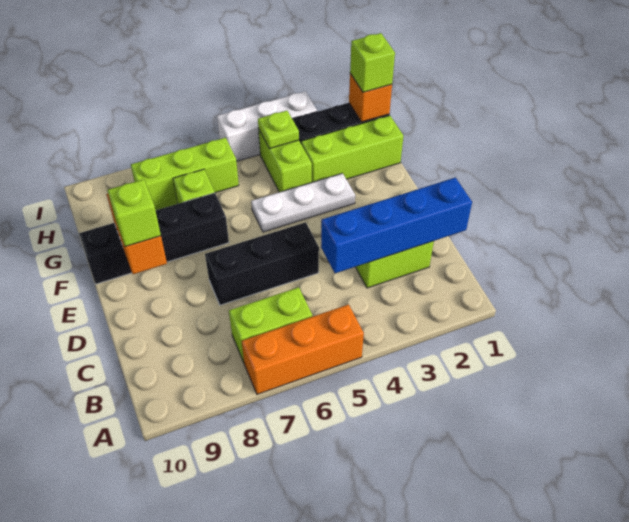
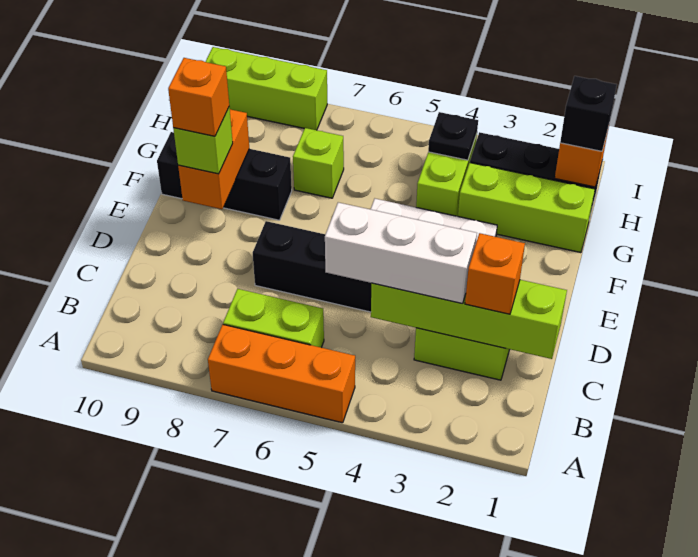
blue brick C1:C4 level 2 -> lime brick C1:C4 level 2
none -> orange brick C2 level 3
none -> orange brick E9 level 4
black brick F7:F10 level 1 -> black brick F8:F10 level 1
lime brick H1 level 3 -> black brick H1 level 3
lime plate H4 level 2 -> black plate H4 level 2
lime brick H6:H8 level 1 -> lime brick I8:I10 level 1
white brick I3:I5 level 1 -> white brick C3:C5 level 3

